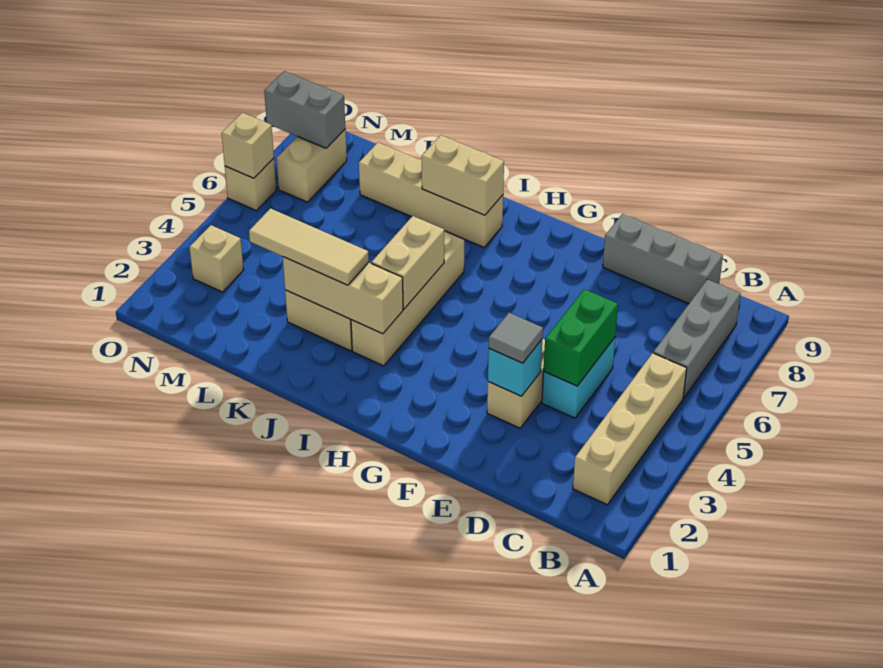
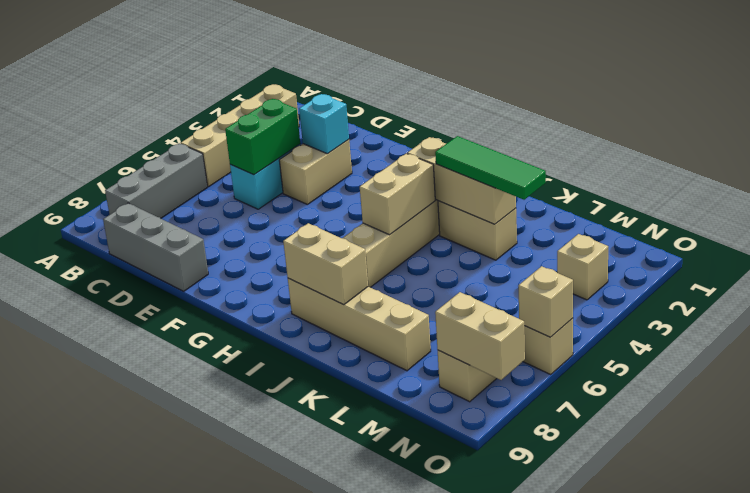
grey tile E3 level 3 -> none
tan tile J3:L3 level 3 -> green tile J3:L3 level 3
grey brick N8:O8 level 2 -> tan brick N8:O8 level 2

